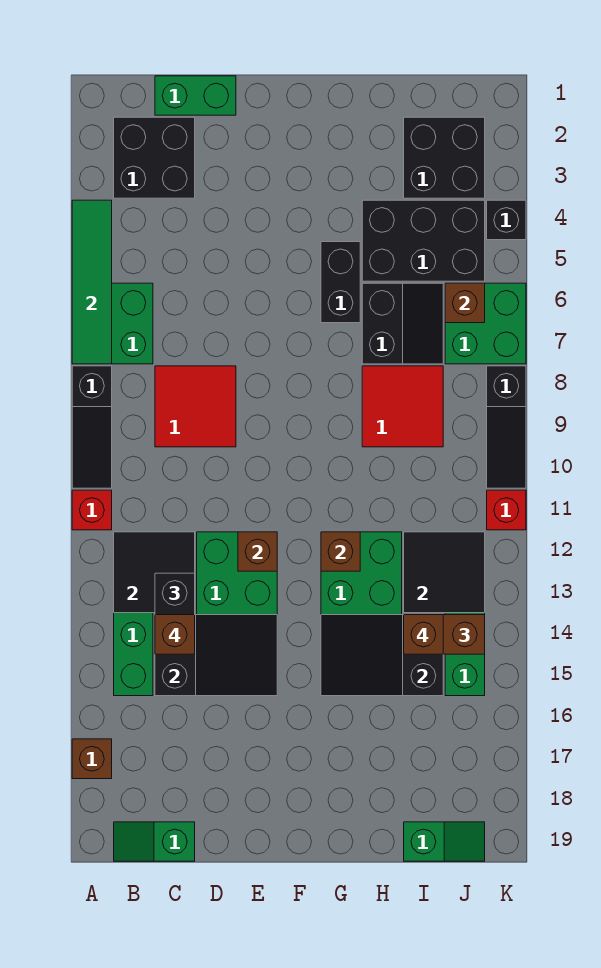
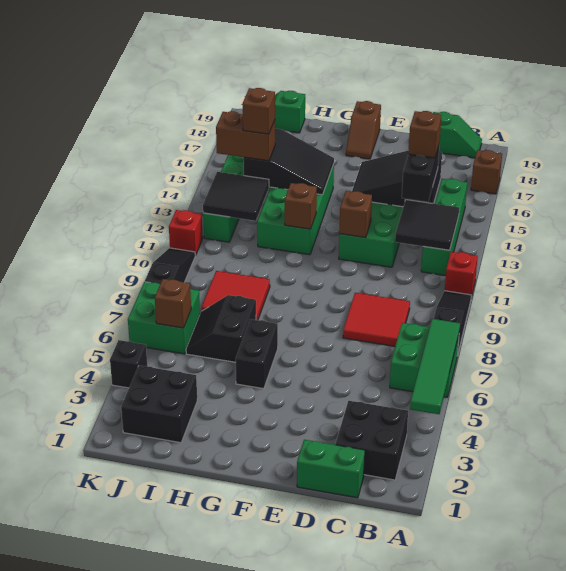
none -> brown slope F18:F19 level 1 top 19
black brick H4:J5 level 1 -> none

